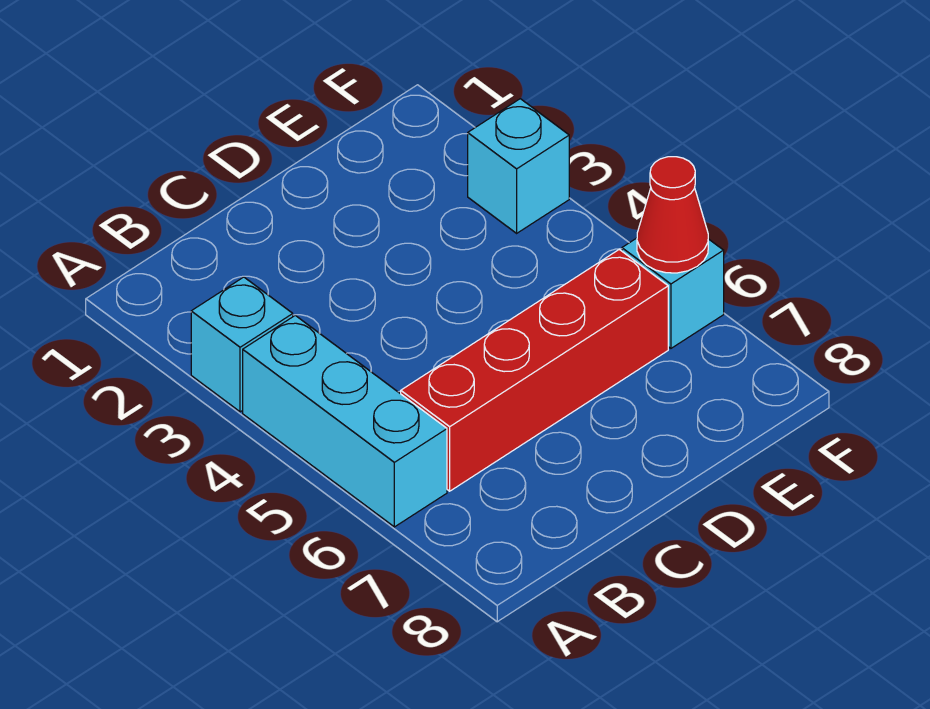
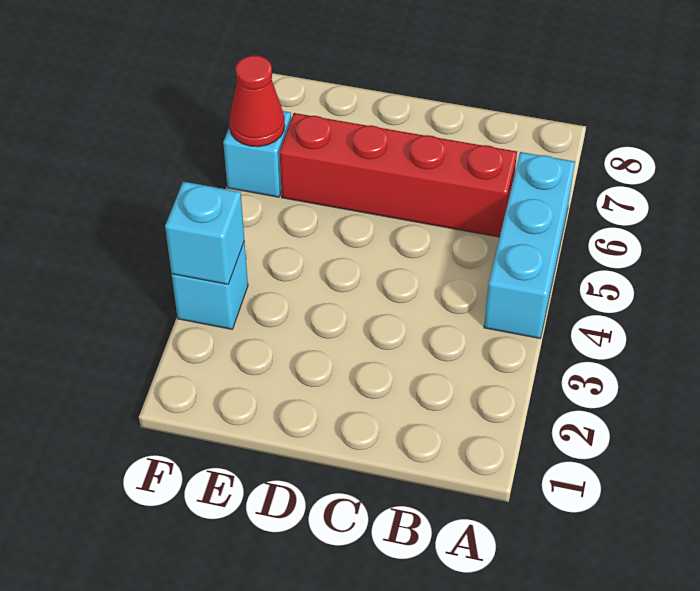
cyan brick A3 level 1 -> cyan brick F3 level 2

